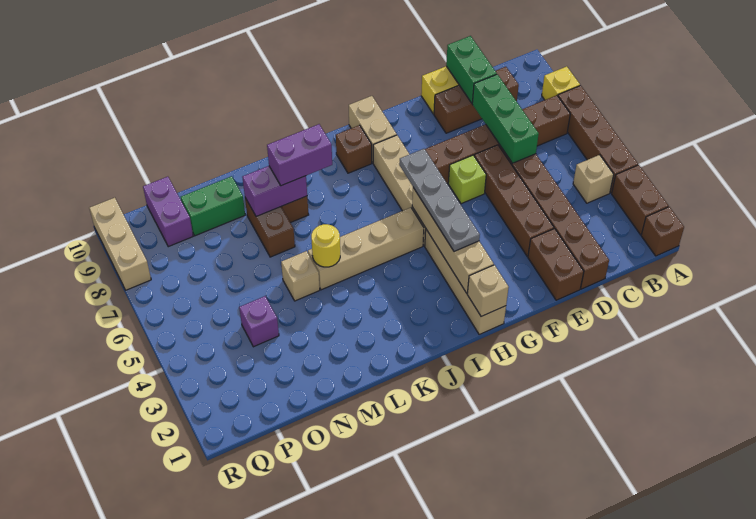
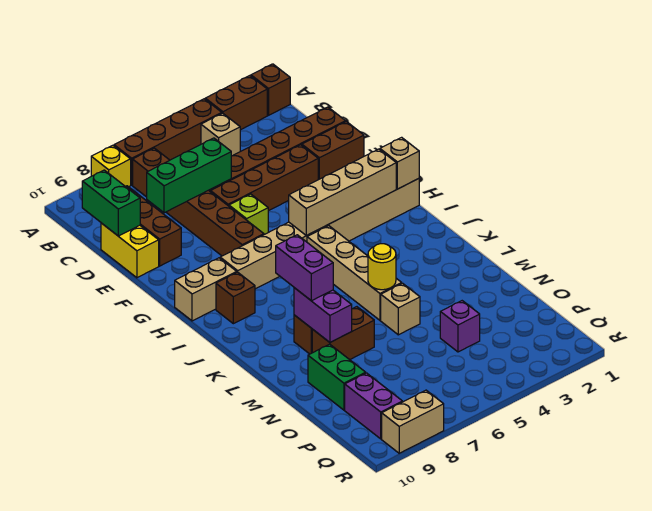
green brick D9:D10 level 2 -> green brick C10:D10 level 2
grey plate H3:H6 level 3 -> none
purple brick P9:P10 level 1 -> purple brick P9:Q9 level 1
tan brick R8:R10 level 1 -> tan brick R8:R9 level 1

